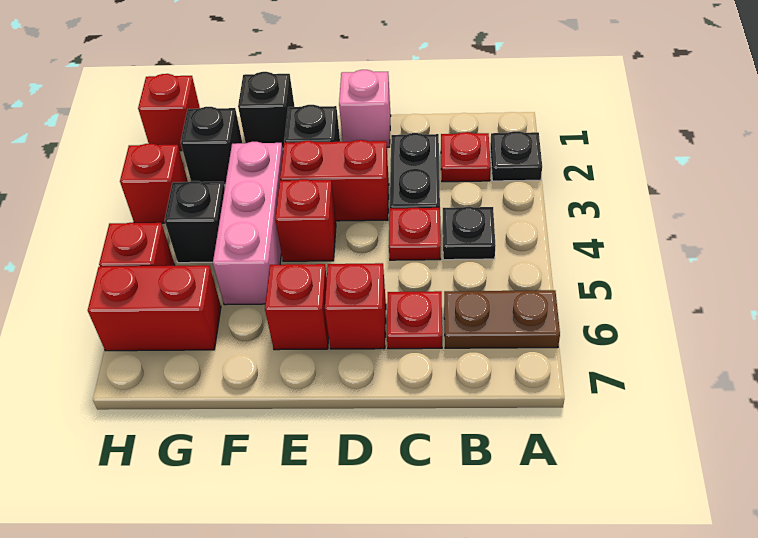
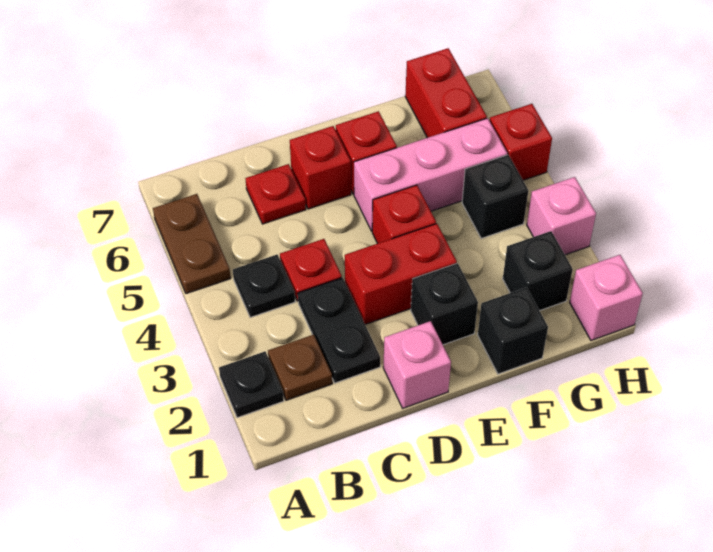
brown plate A6:B6 level 1 -> brown plate A5:A6 level 1
red plate B2 level 1 -> brown plate B2 level 1
pink brick F3:F5 level 1 -> pink brick E5:G5 level 1
red brick G6:H6 level 1 -> red brick G6:G7 level 1
red brick H1 level 1 -> pink brick H1 level 1
red brick H3 level 1 -> pink brick H3 level 1

